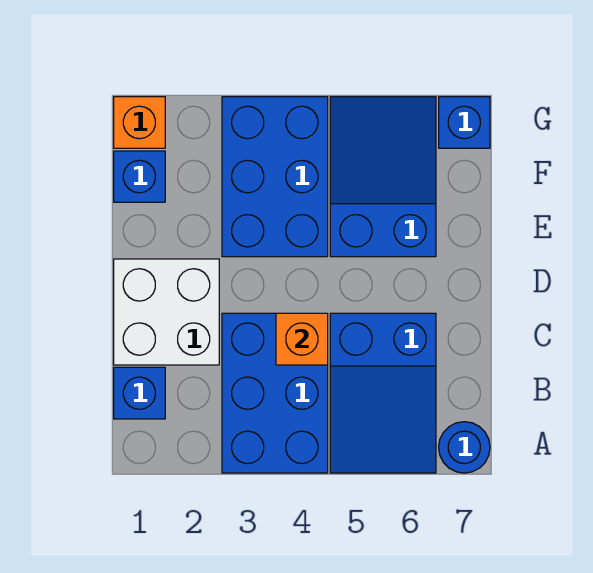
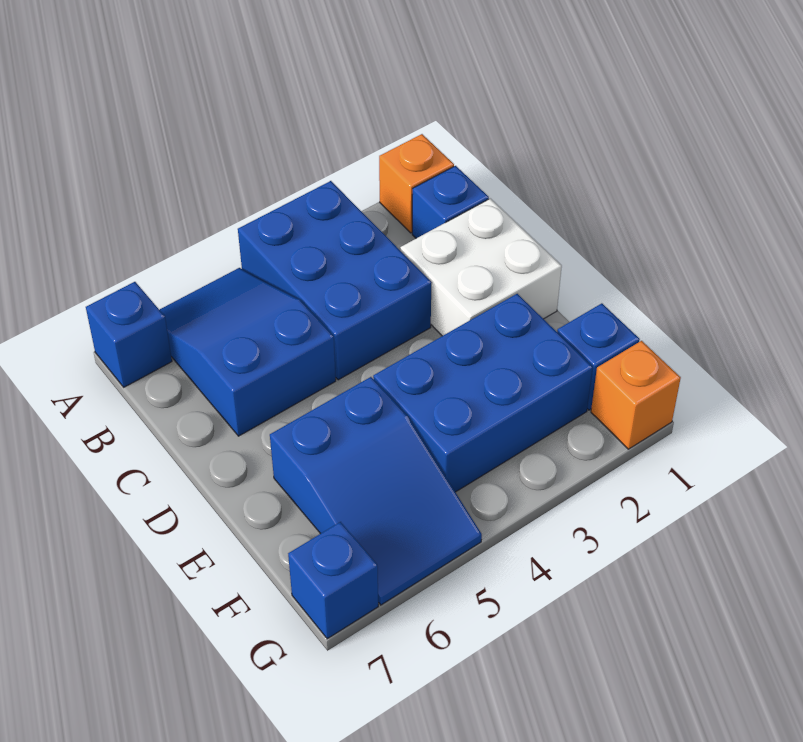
blue round brick A7 level 1 -> blue brick A7 level 1
orange brick C4 level 2 -> orange brick A1 level 1
blue brick E3:G4 level 1 -> blue brick E2:F4 level 1

